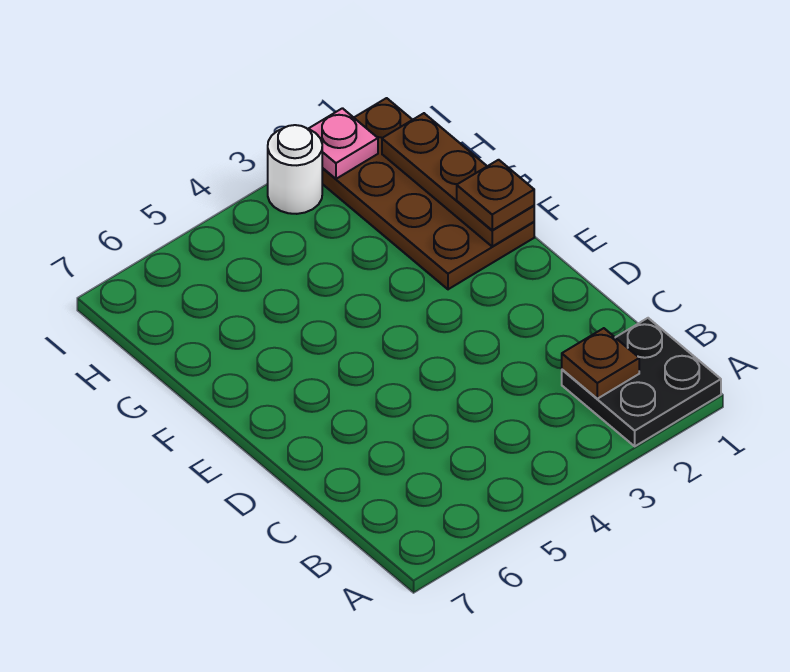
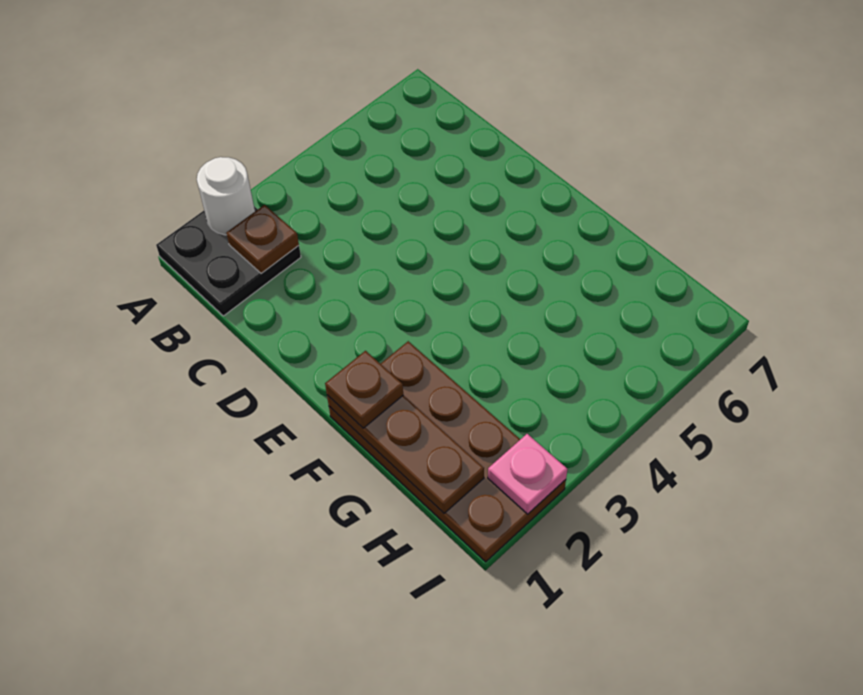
white round brick I3 level 1 -> white round brick A2 level 2

